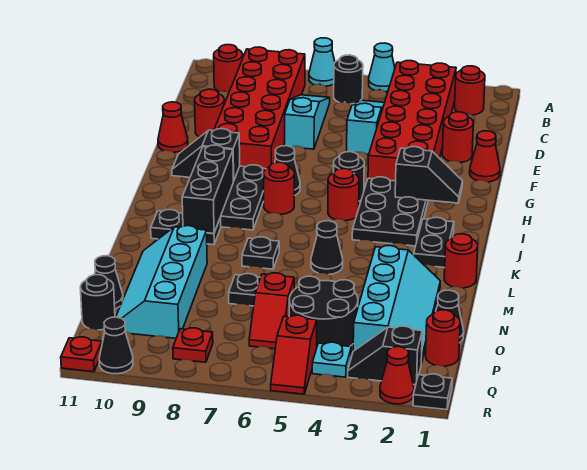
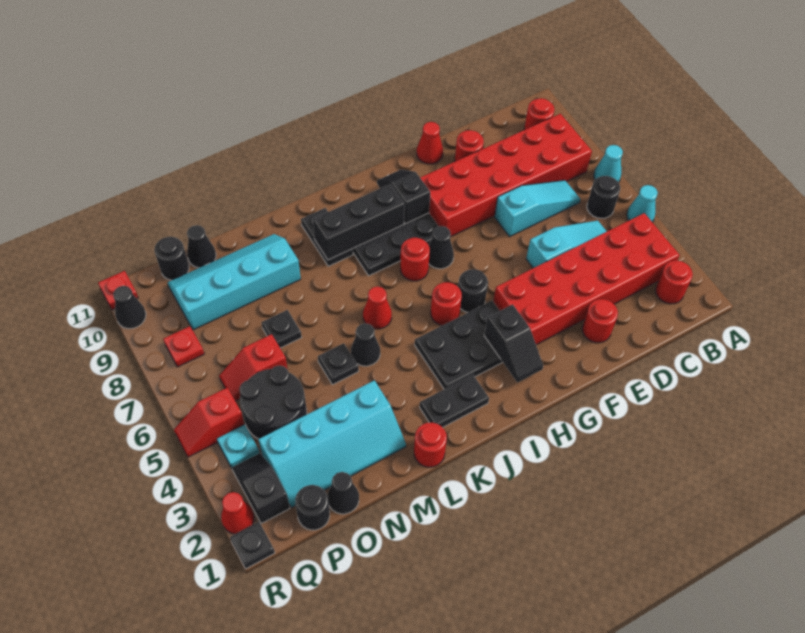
red cone F1 level 1 -> red cone K6 level 1
black plate L7 level 1 -> black plate M5 level 1
red round brick P1 level 1 -> black round brick P1 level 1

